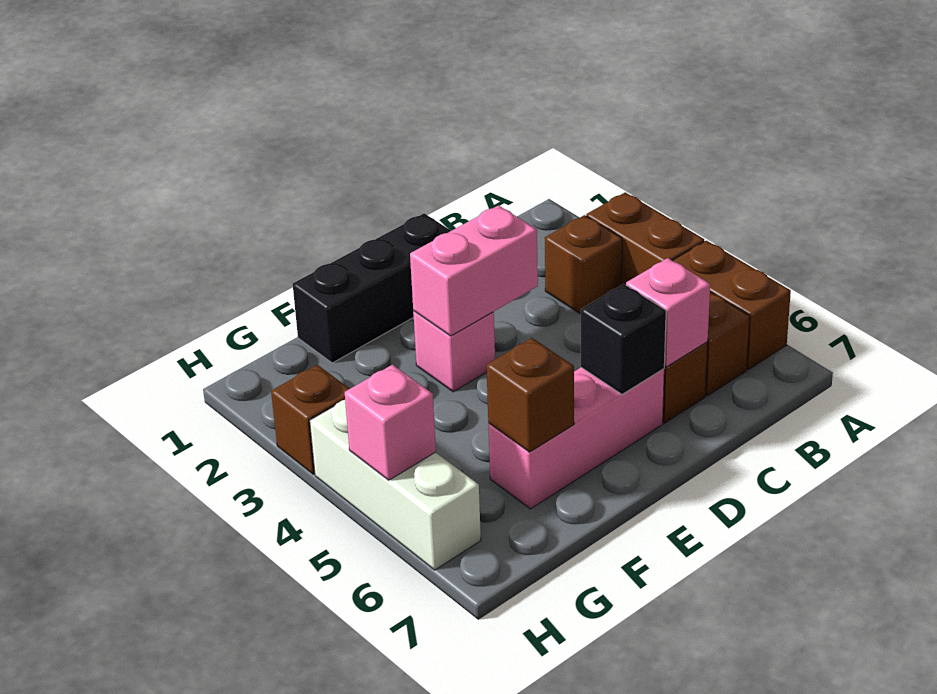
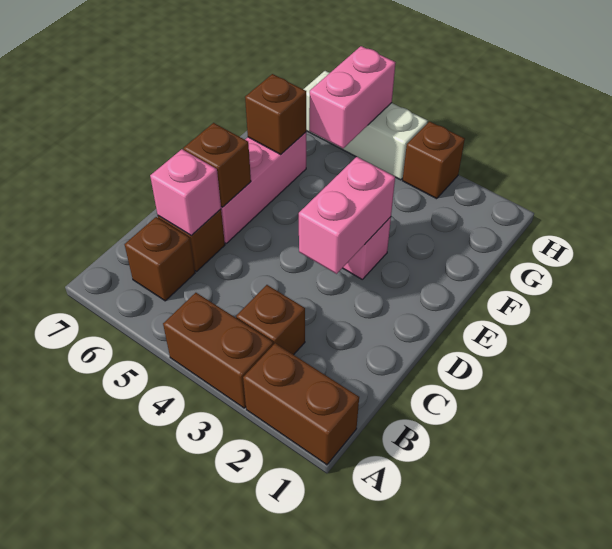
brown brick A5:A6 level 1 -> brown brick A1:A2 level 1
black brick D1:F1 level 1 -> none
black brick D6 level 2 -> brown brick D6 level 2
pink brick H5 level 2 -> pink brick G5:H5 level 2

